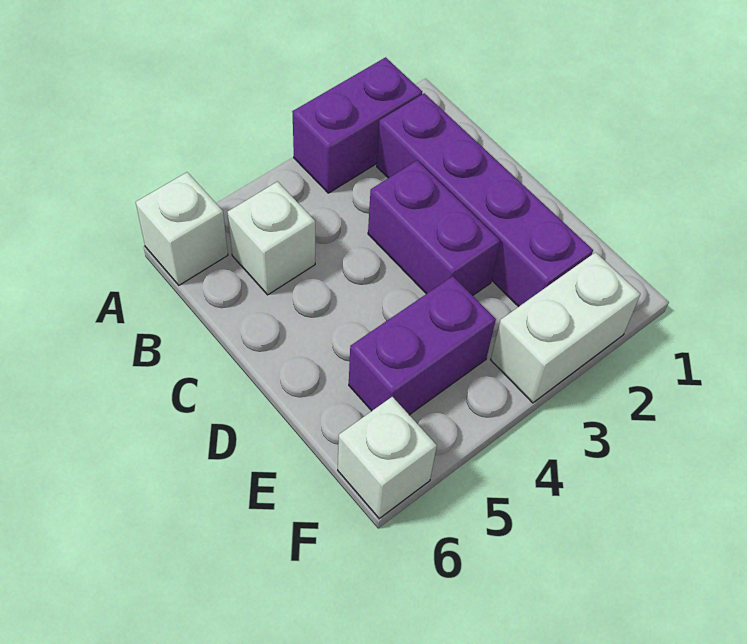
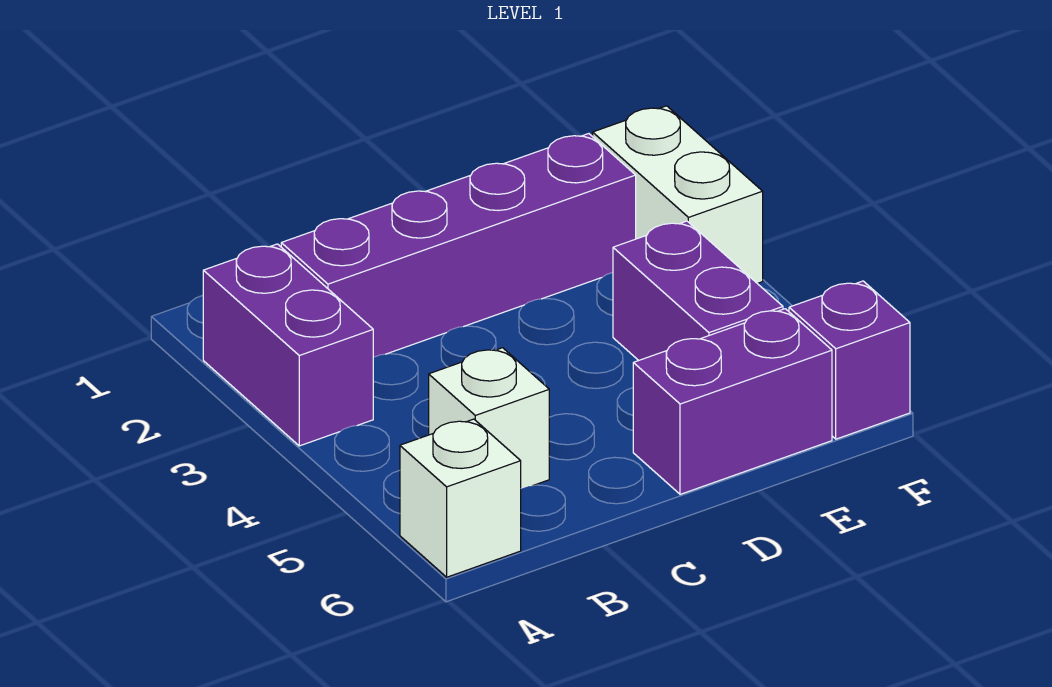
purple brick C3:D3 level 1 -> purple brick D6:E6 level 1
white brick F6 level 1 -> purple brick F6 level 1

